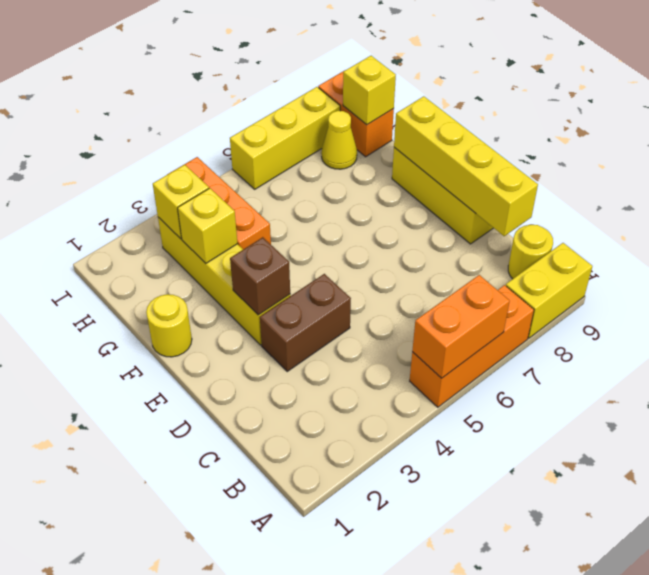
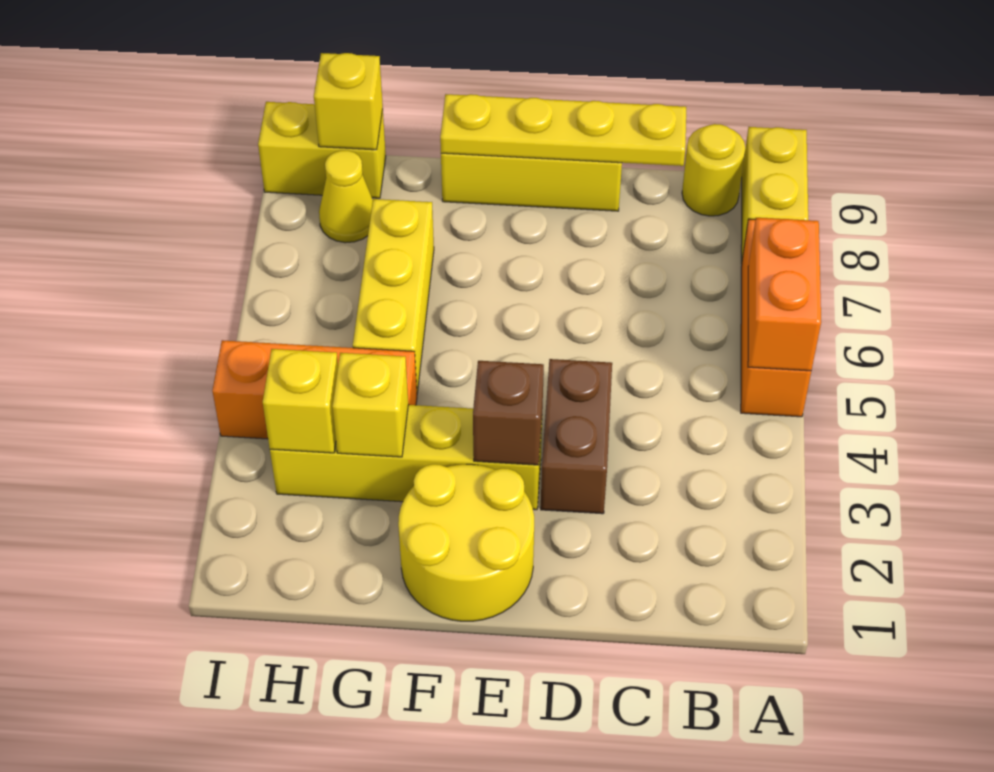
yellow brick C9:F9 level 2 -> yellow plate C9:F9 level 2
yellow round brick F1 level 1 -> yellow round brick E1:F2 level 1
orange brick H9:I9 level 1 -> yellow brick H9:I9 level 1
yellow brick I6:I8 level 1 -> yellow brick G5:G7 level 1

